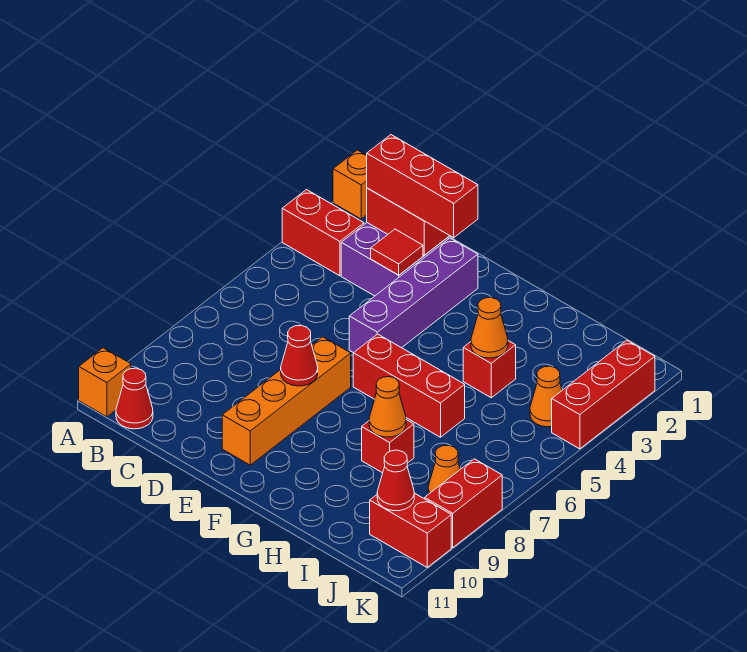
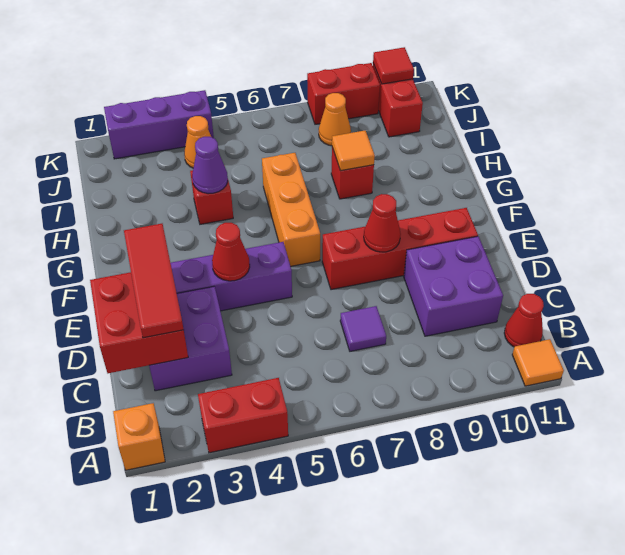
red brick A3:B3 level 1 -> red brick A3:A4 level 1
orange brick A11 level 1 -> orange tile A11 level 1
red brick C2:E2 level 3 -> red tile C2:E2 level 3
none -> purple tile C7 level 1
none -> purple brick C9:D10 level 1
red tile D3 level 2 -> red tile K10 level 2
orange brick E7:E10 level 1 -> red brick E7:E10 level 1
red brick F6:H6 level 1 -> orange brick F6:H6 level 1
orange cone H4 level 2 -> purple cone H4 level 2
orange cone H8 level 2 -> orange tile H8 level 2
red cone J10 level 2 -> red cone E4 level 2
red brick K2:K4 level 1 -> purple brick K2:K4 level 1

